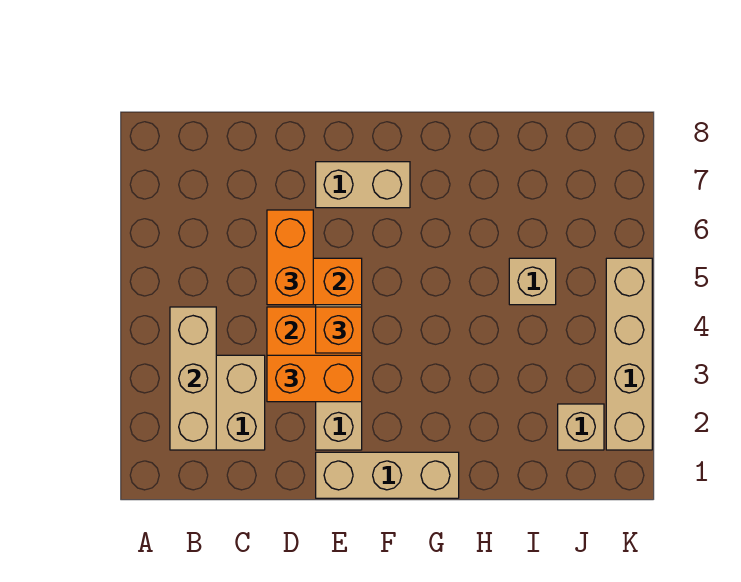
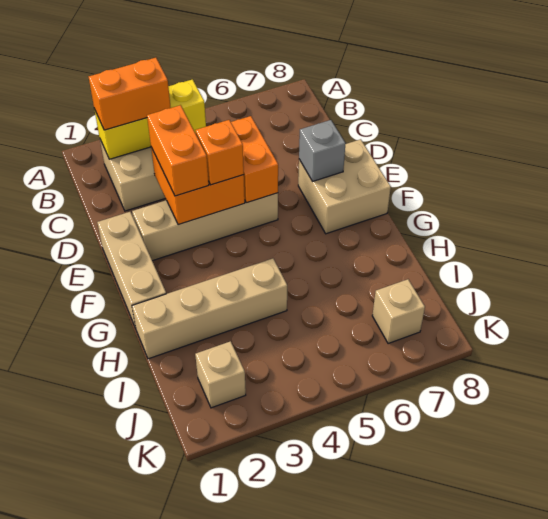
tan brick B2:B4 level 2 -> yellow brick B2:B4 level 2
orange brick D5:D6 level 3 -> orange brick B2:B3 level 3
tan brick E7:F7 level 1 -> tan brick E7:F8 level 1
none -> grey brick E7 level 2
tan brick I5 level 1 -> tan brick J7 level 1
tan brick K2:K5 level 1 -> tan brick H1:H4 level 1

